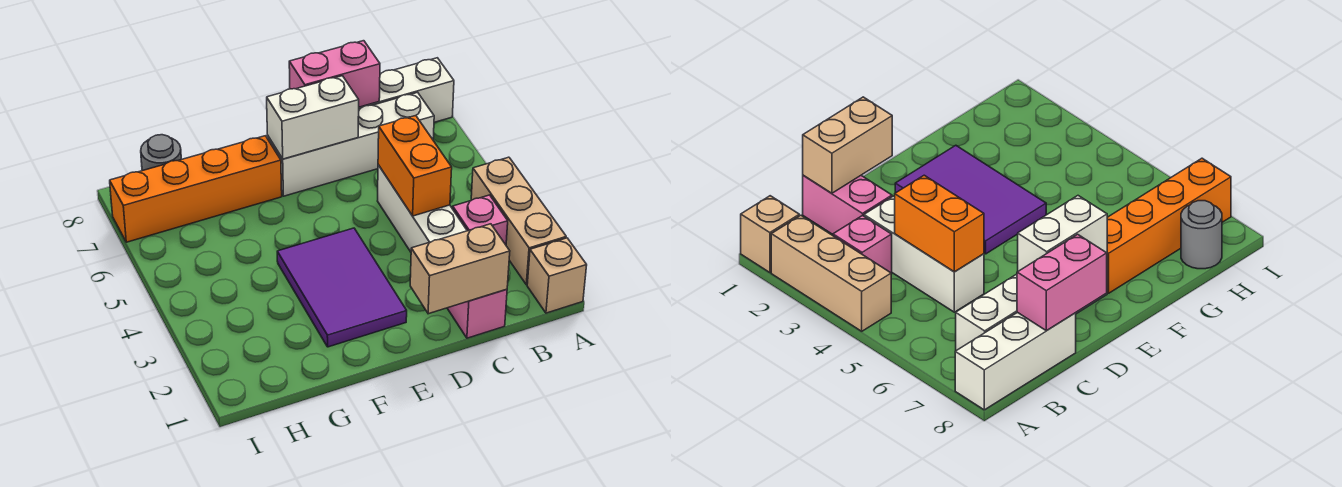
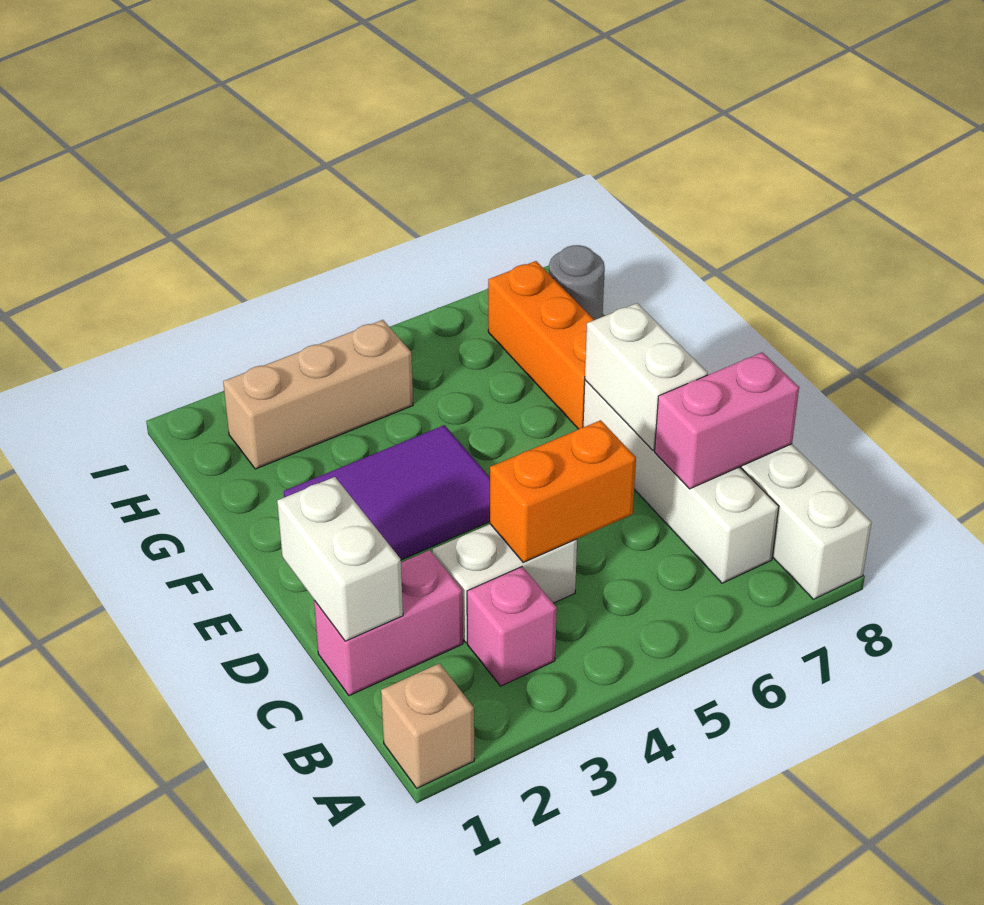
tan brick A2:A4 level 1 -> tan brick H2:H4 level 1
tan brick C1:D1 level 2 -> white brick C1:D1 level 2
white brick C3:C5 level 1 -> white brick C3:C4 level 1
pink brick C8:D8 level 2 -> pink brick C7:C8 level 2
orange brick F7:I7 level 1 -> orange brick F7:H7 level 1

